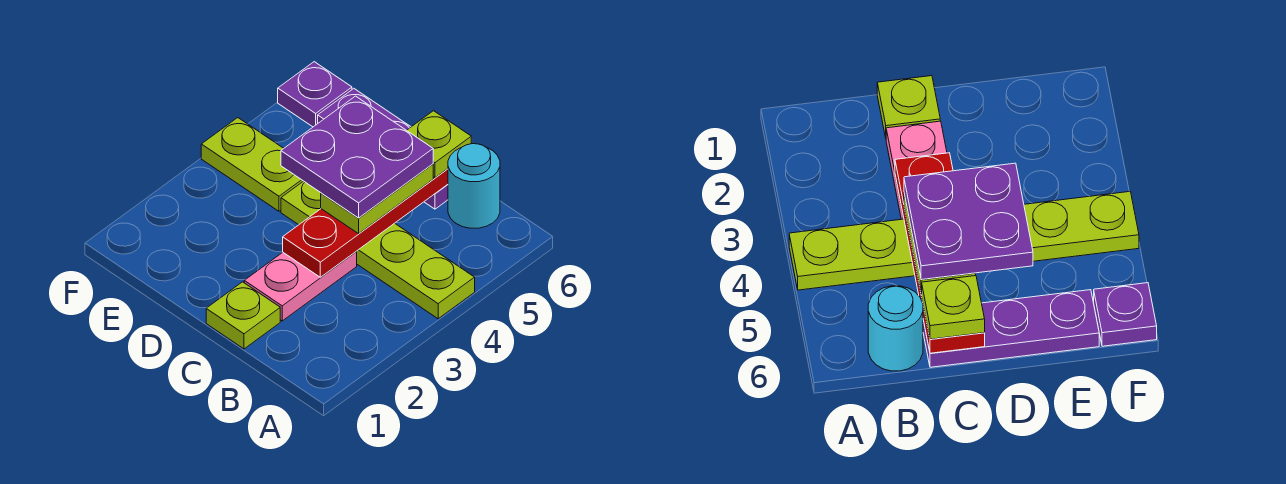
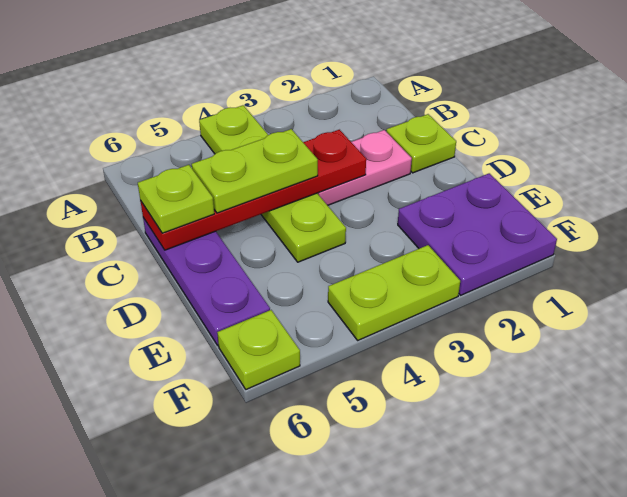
cyan round brick B6 level 1 -> none
purple plate C4:D5 level 4 -> purple plate E1:F2 level 1
lime plate E4:F4 level 1 -> lime plate F3:F4 level 1
purple plate F6 level 1 -> lime plate F6 level 1

